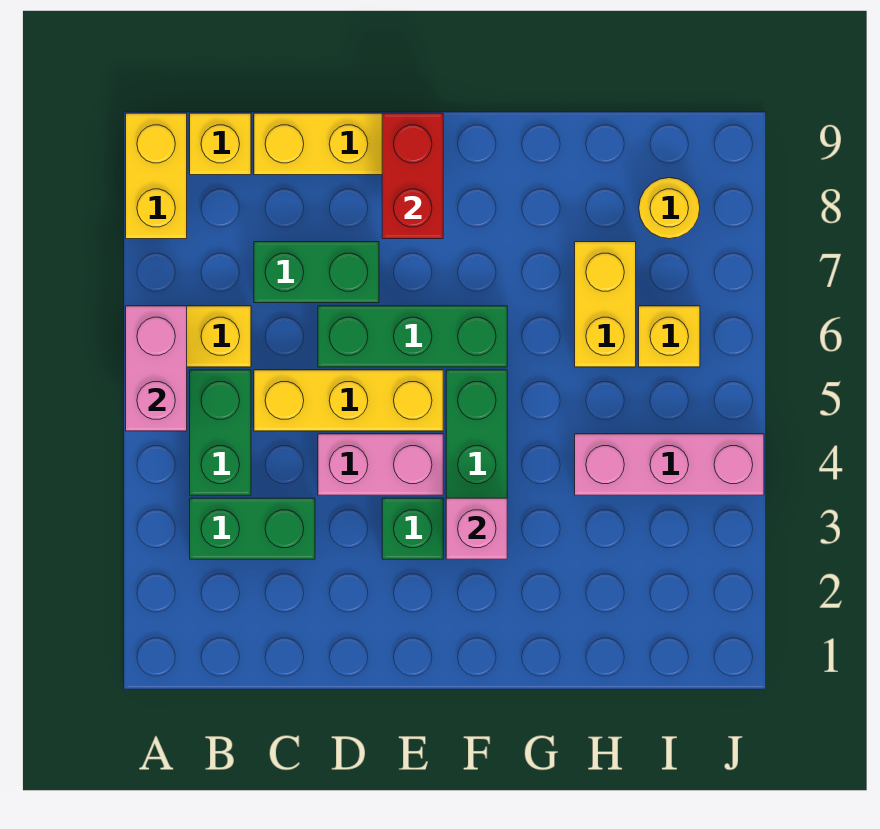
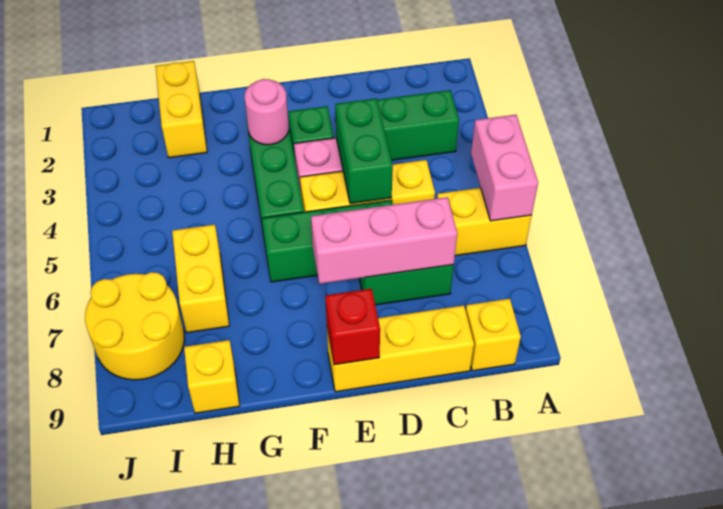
yellow brick A8:A9 level 1 -> yellow brick H1:H2 level 1
green brick B4:B5 level 1 -> green brick D4:D5 level 2
red brick E8:E9 level 2 -> red brick E9 level 2
pink brick F3 level 2 -> pink round brick F3 level 2
pink brick H4:J4 level 1 -> pink brick C7:E7 level 2
yellow brick I6 level 1 -> yellow brick H9 level 1
yellow round brick I8 level 1 -> yellow round brick I7:J8 level 1

